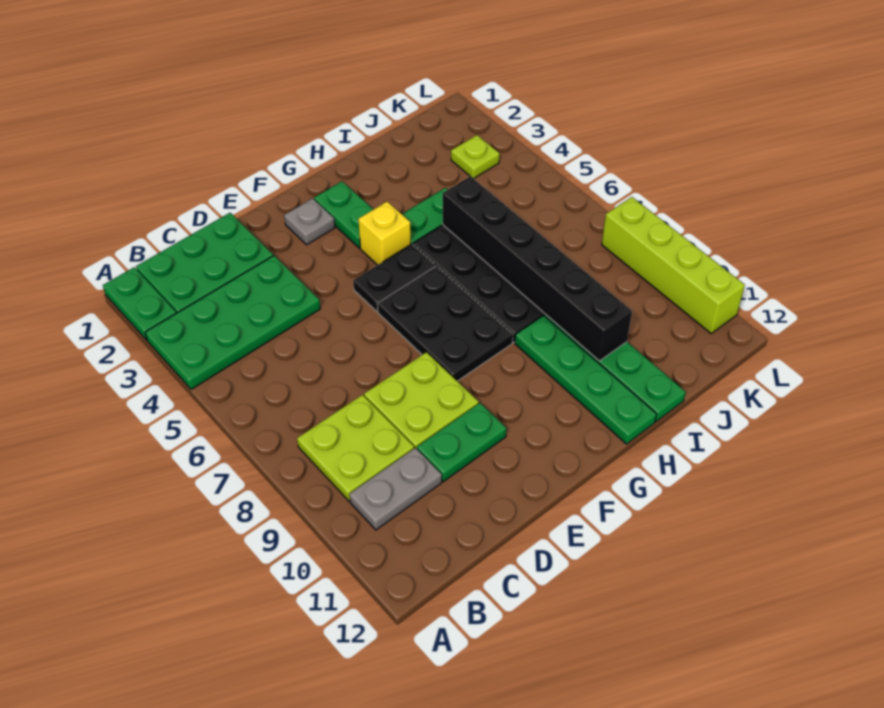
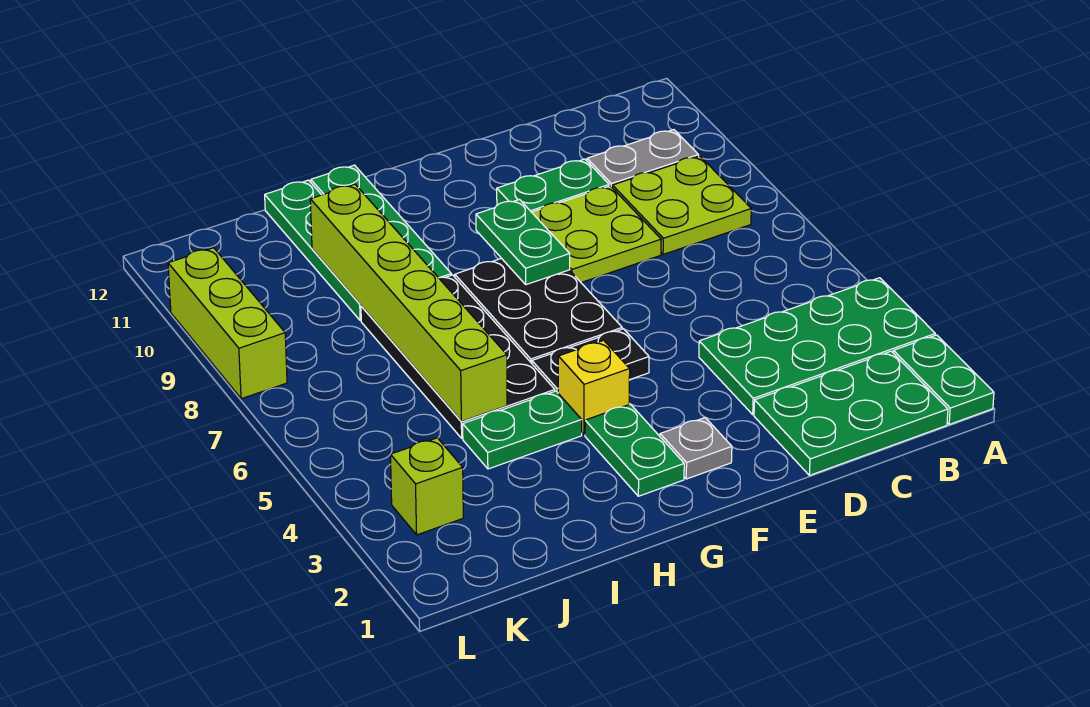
none -> green plate F8:F9 level 2
black brick I5:I10 level 2 -> lime brick I5:I10 level 2
lime plate K3 level 1 -> lime brick K3 level 1
lime brick L8:L11 level 1 -> lime brick L8:L10 level 1

